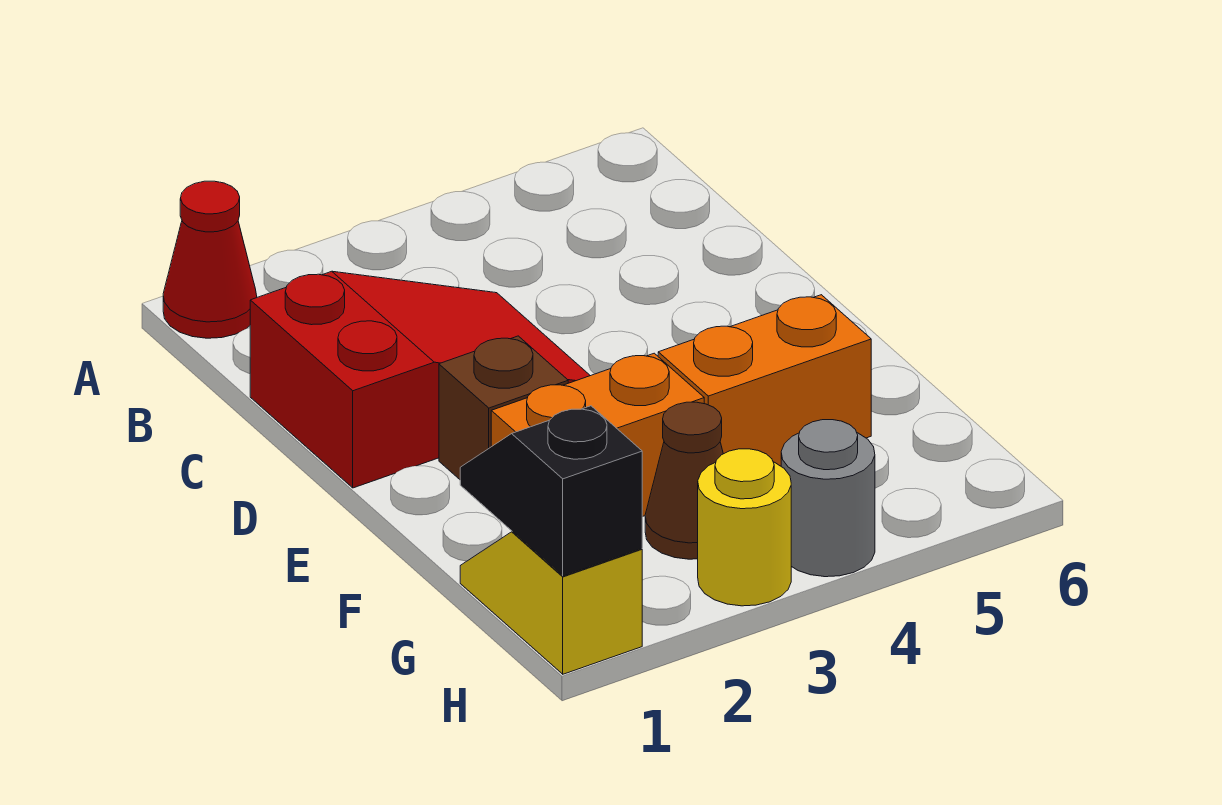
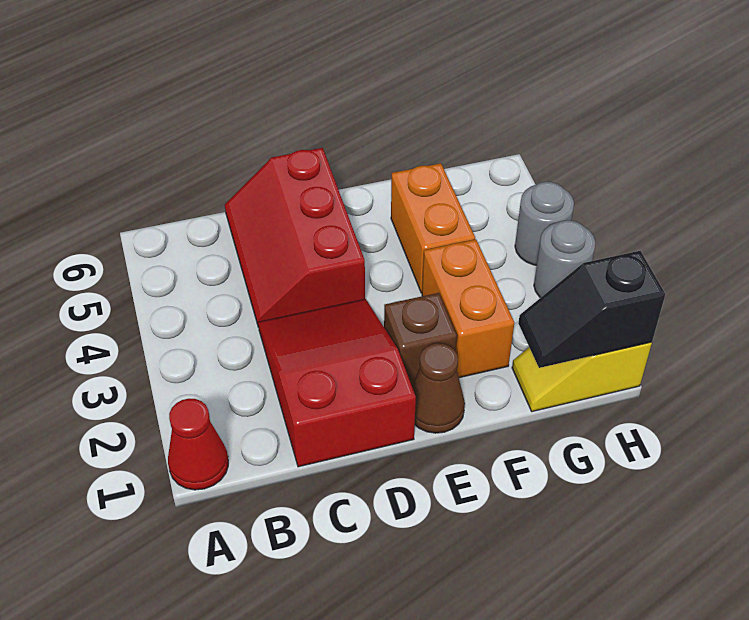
none -> red slope C4:D6 level 1 top D
brown cone G3 level 1 -> brown cone E1 level 1
yellow round brick H3 level 1 -> grey round brick H3 level 1

